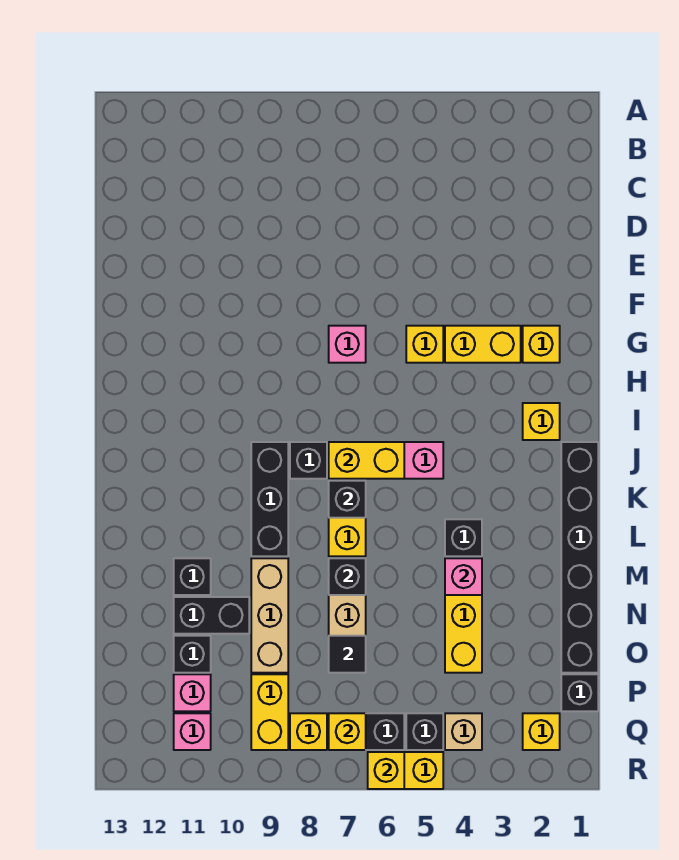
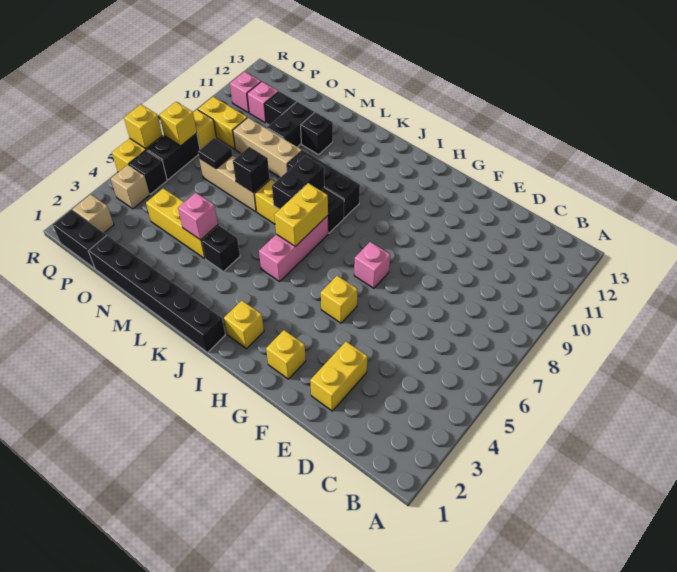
yellow brick G3:G4 level 1 -> yellow brick E2:E3 level 1
black brick K7 level 2 -> black brick K7:K8 level 2
black brick P1 level 1 -> black brick P1:Q1 level 1
yellow brick Q2 level 1 -> tan brick Q2 level 1

